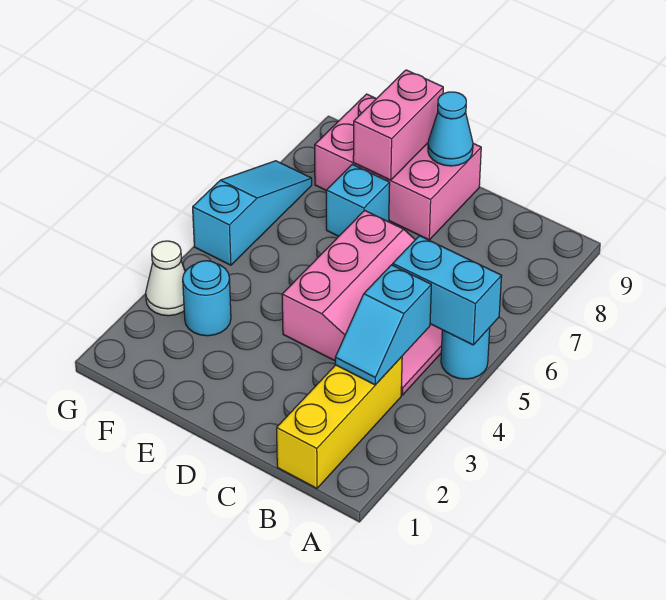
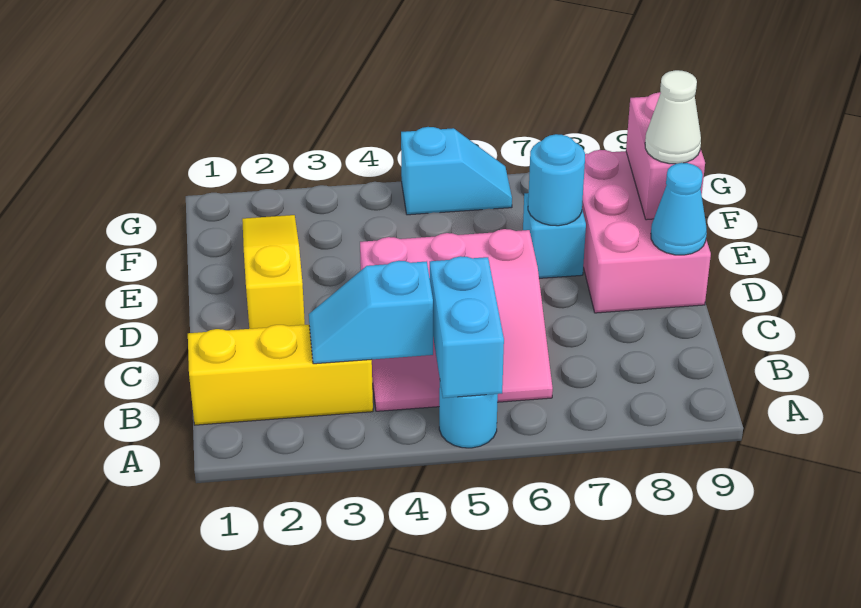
none -> yellow slope D2:F2 level 1 top D
pink brick E8:E9 level 2 -> pink brick E9:F9 level 2
cyan round brick F3 level 1 -> cyan round brick E7 level 2
white cone G3 level 1 -> white cone E9 level 3
cyan slope G5:G7 level 1 top 5 -> cyan slope G5:G6 level 1 top 5

